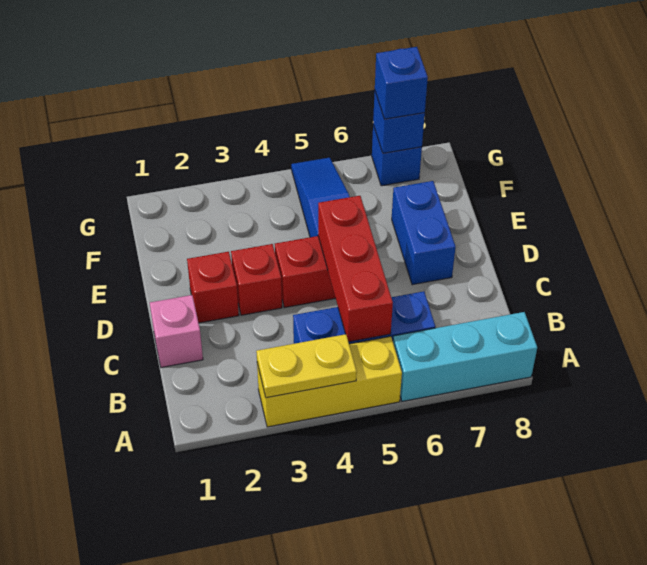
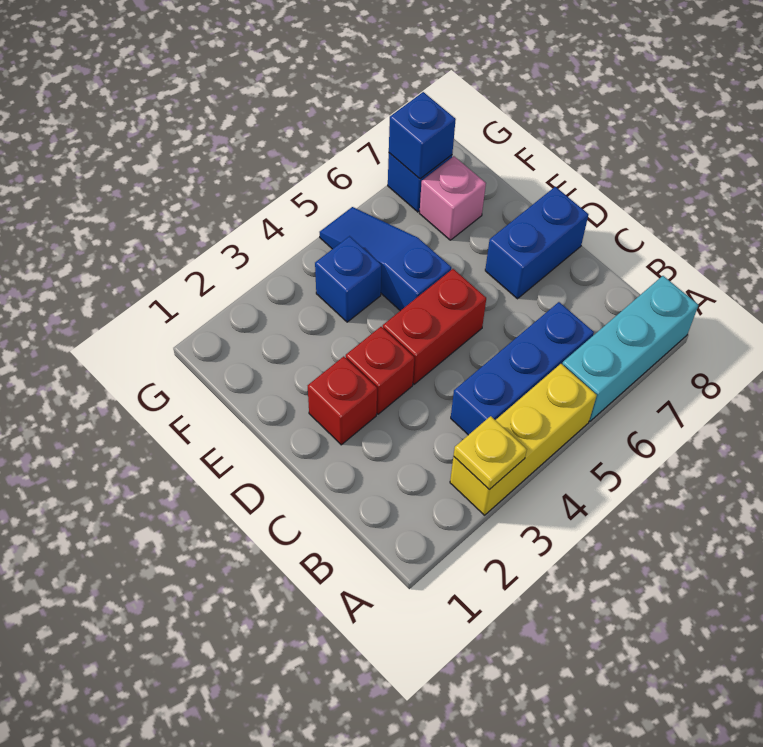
yellow plate A3:A4 level 2 -> yellow plate A3 level 2
red brick B5:D5 level 2 -> none
pink brick C1 level 1 -> pink brick F7 level 1
blue brick D7:E7 level 1 -> blue brick D7:D8 level 1
blue brick G7 level 3 -> blue brick F4 level 1

